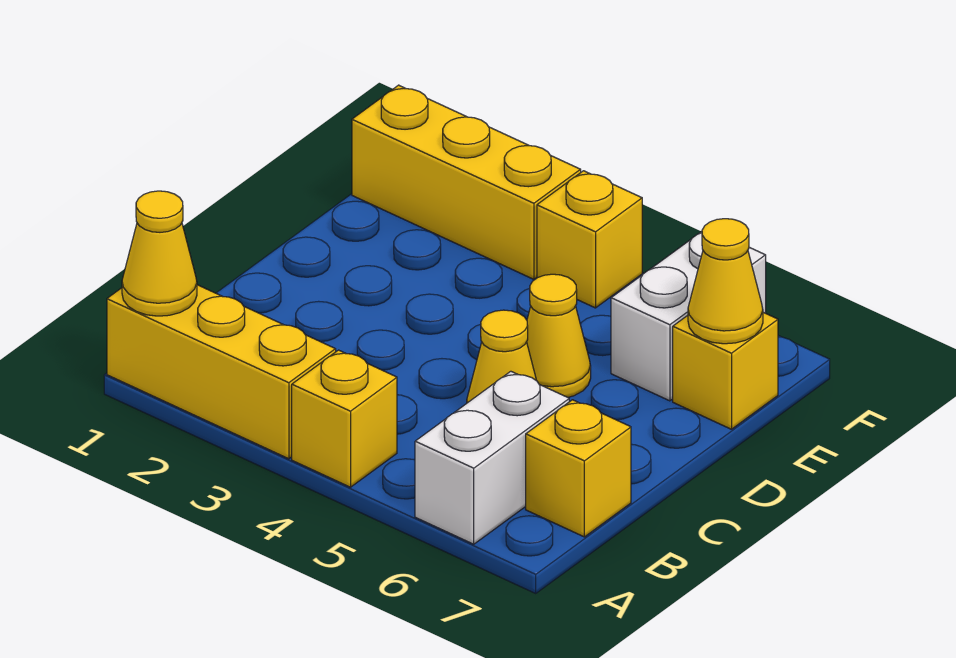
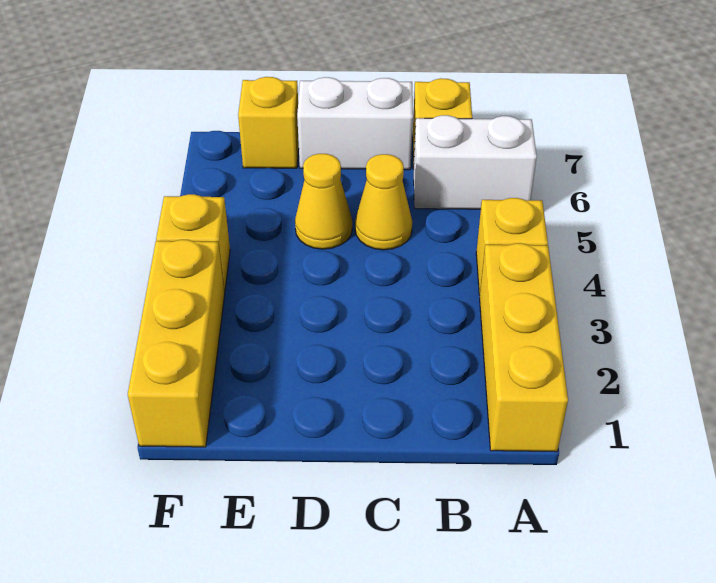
yellow cone A1 level 2 -> none
white brick E6:F6 level 1 -> white brick C7:D7 level 1
yellow cone E7 level 2 -> none

